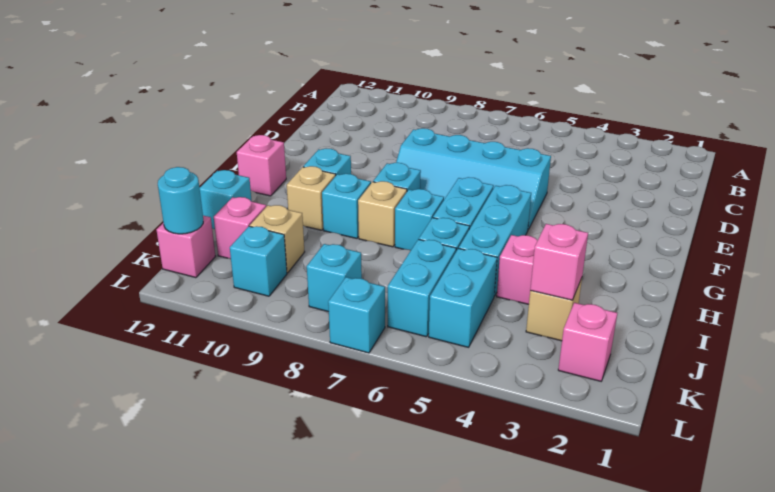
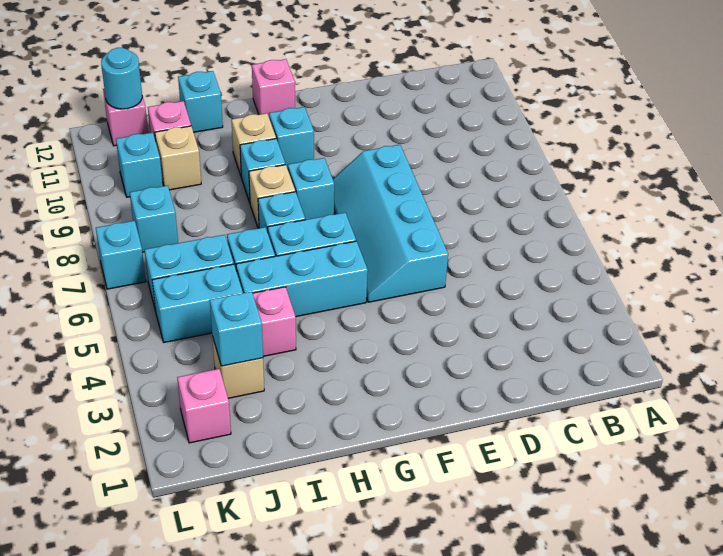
pink brick J3 level 2 -> cyan brick J3 level 2

